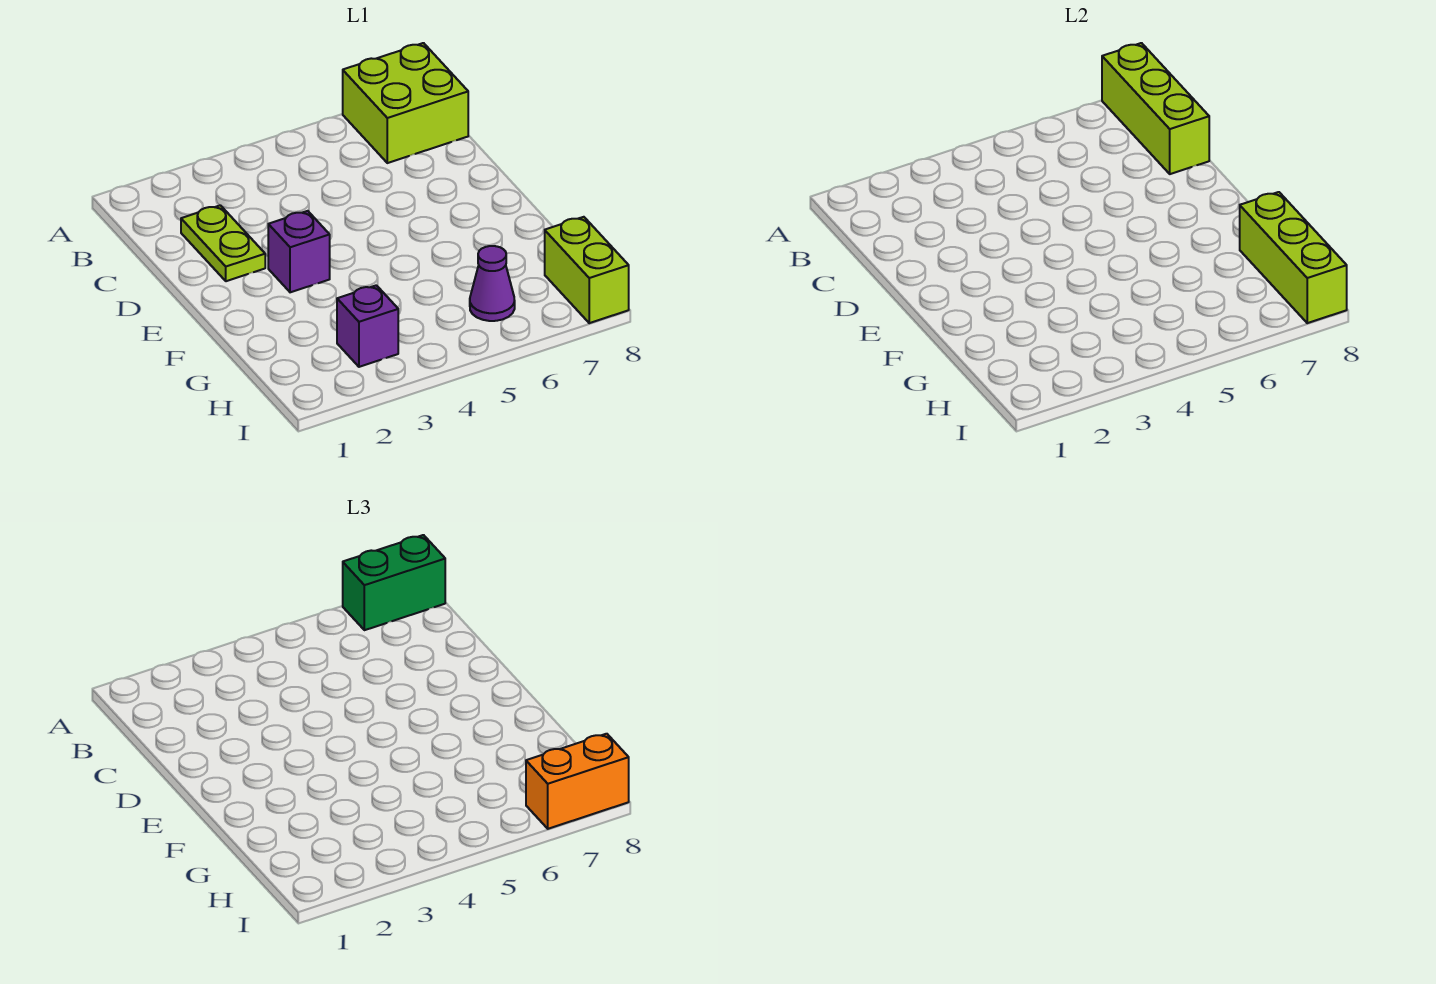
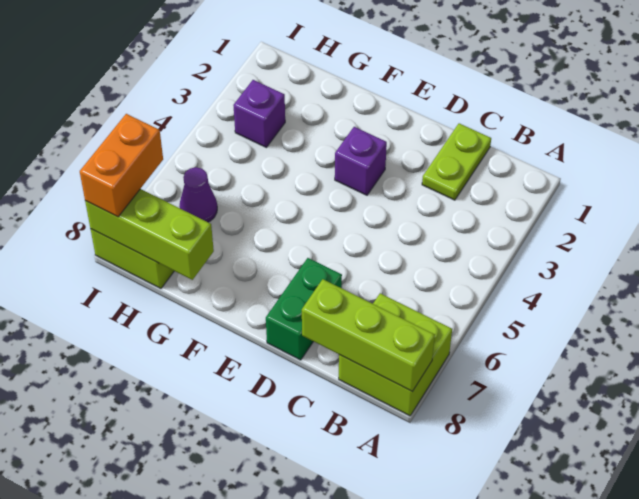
green brick A7:A8 level 3 -> green brick D7:D8 level 1
lime plate C2:D2 level 1 -> lime plate C1:C2 level 1

